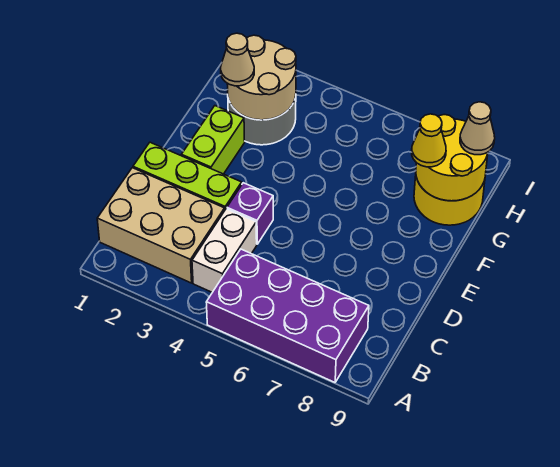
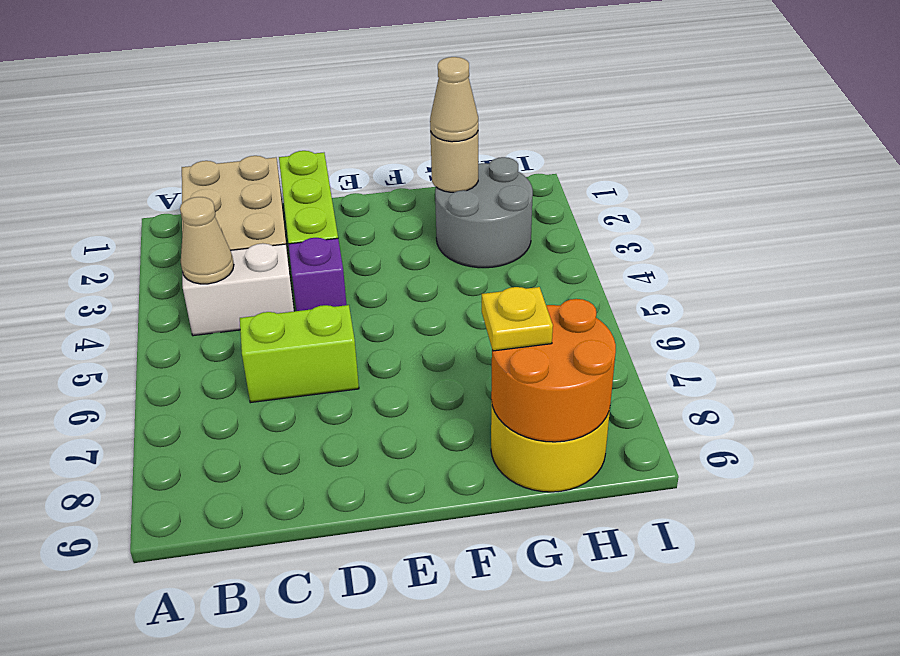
purple brick A5:B8 level 1 -> none
lime brick E2:F2 level 1 -> lime brick C6:D6 level 1
tan round brick G2:H3 level 2 -> tan round brick G2 level 2
yellow round brick G8:H9 level 2 -> orange round brick G8:H9 level 2
yellow cone G8 level 3 -> yellow plate G8 level 3
tan cone H9 level 3 -> tan cone B4 level 2

